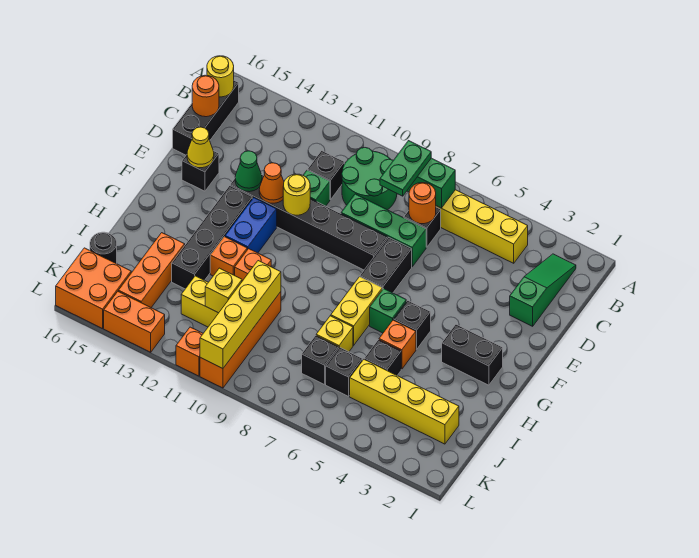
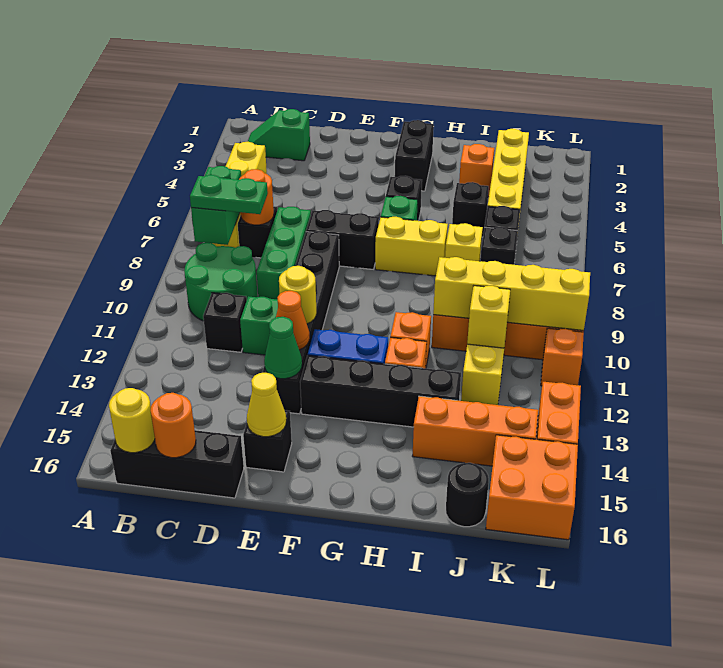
green slope B2:D2 level 1 top D -> green slope B2:C2 level 1 top C
orange brick H5 level 1 -> orange brick I3 level 1

